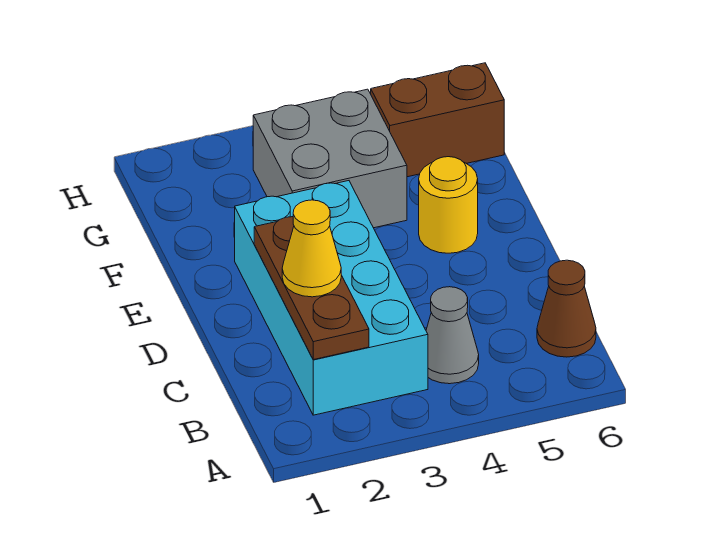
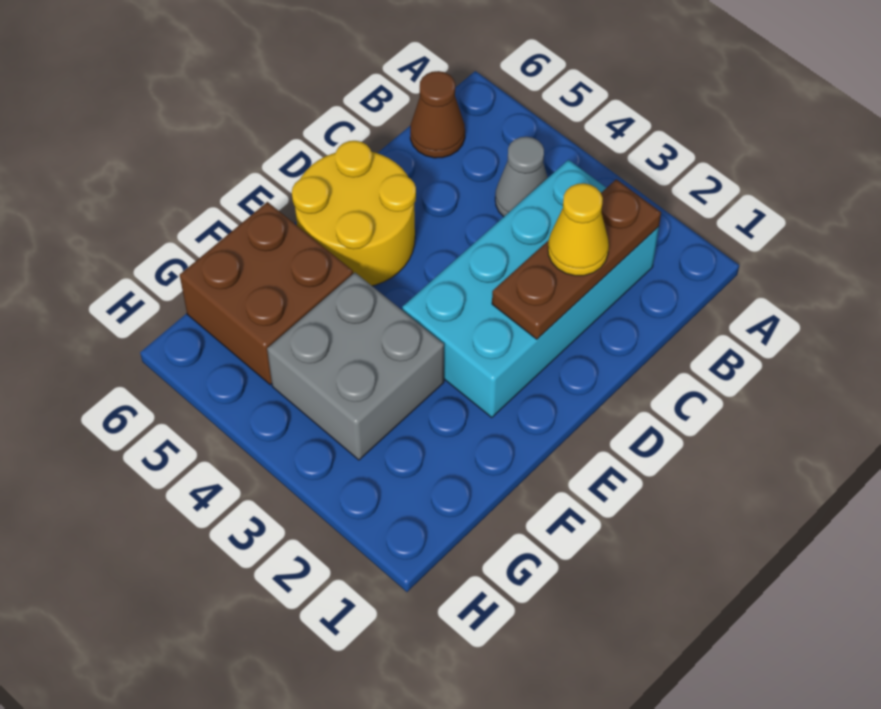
yellow round brick E5 level 1 -> yellow round brick D5:E6 level 1
brown brick G5:G6 level 1 -> brown brick F5:G6 level 1

